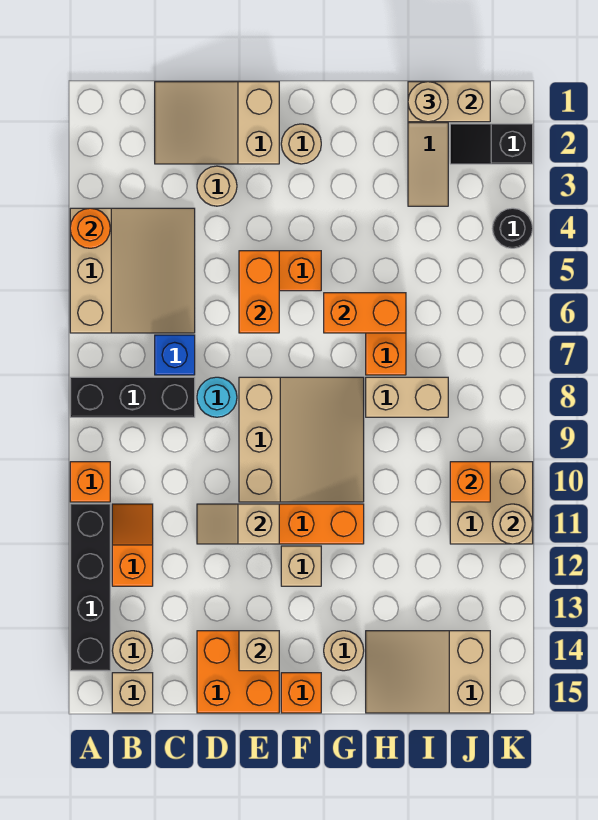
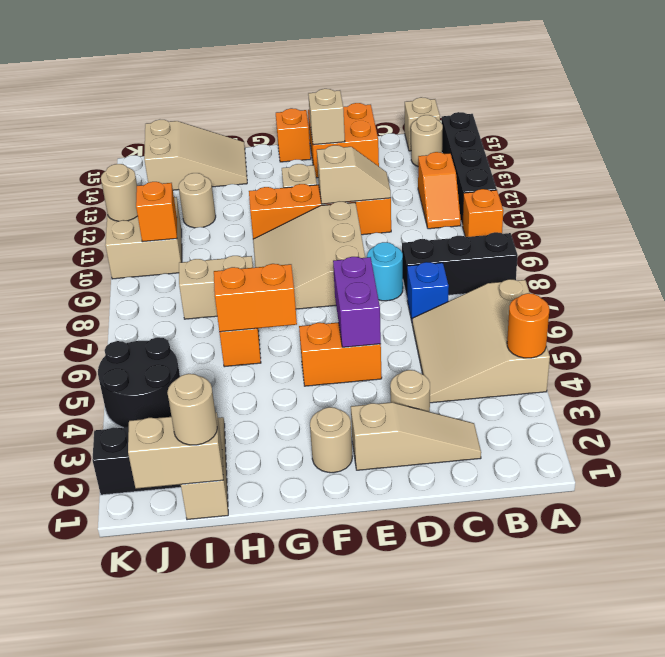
tan slope C1:E2 level 1 top E -> tan slope C2:E2 level 1 top E
orange brick E5:E6 level 2 -> purple brick E5:E6 level 2
tan round brick G14 level 1 -> tan round brick I12 level 1
black round brick K4 level 1 -> black round brick J4:K5 level 1

